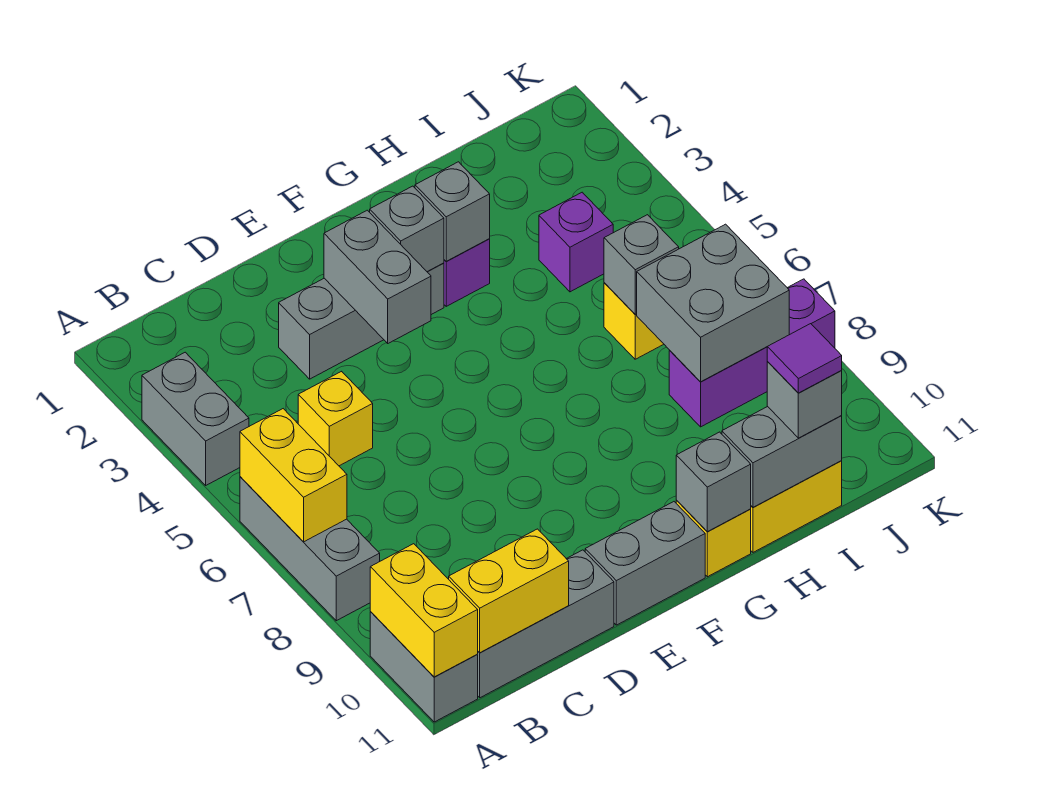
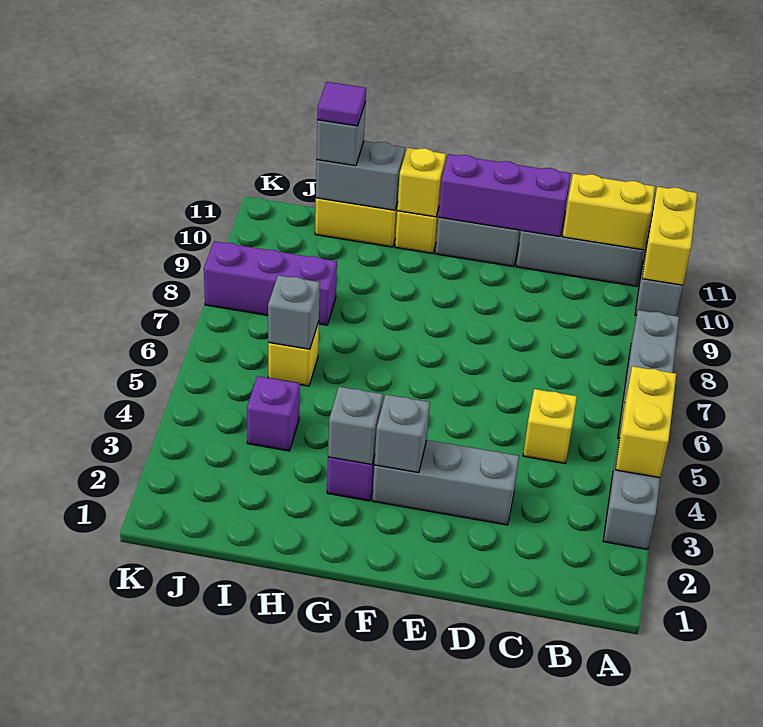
yellow brick A6:A7 level 2 -> yellow brick A4:A5 level 2
none -> purple brick D11:F11 level 2
grey brick E3:E4 level 2 -> none
grey brick G11 level 2 -> yellow brick G11 level 2
grey brick I7:J8 level 2 -> none

